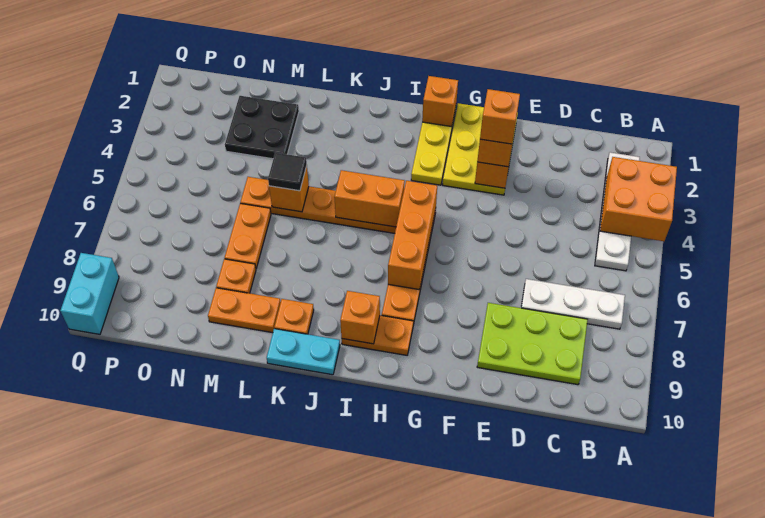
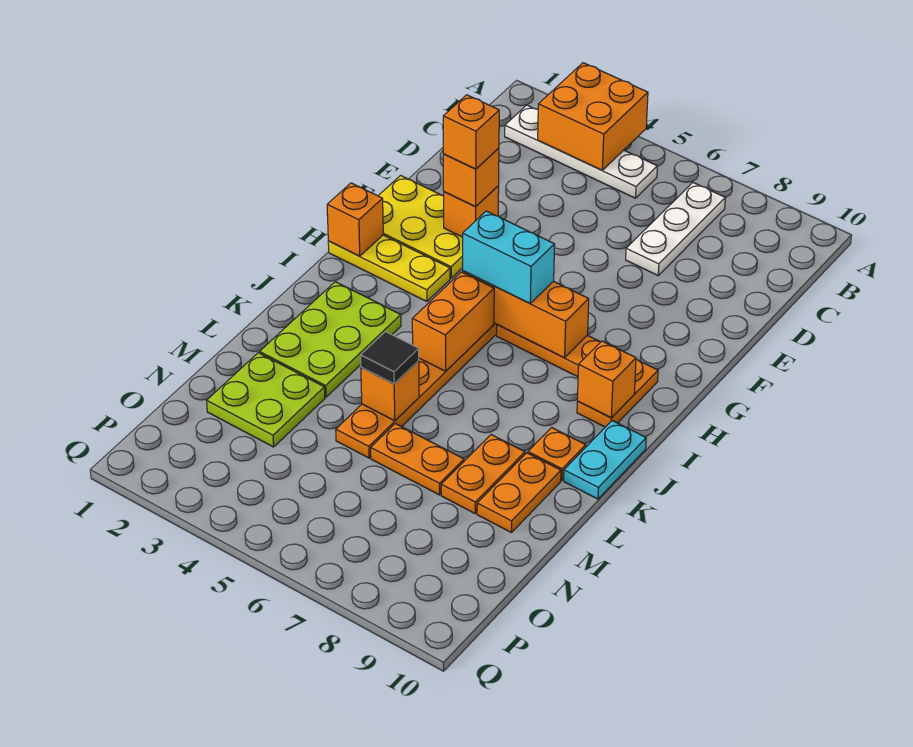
lime plate C8:E9 level 1 -> lime plate J2:L3 level 1
black plate M2:N3 level 1 -> lime plate M2:N3 level 1
orange plate M8 level 1 -> orange plate L8:M8 level 1
cyan brick Q9:Q10 level 1 -> cyan brick H5:H6 level 3

